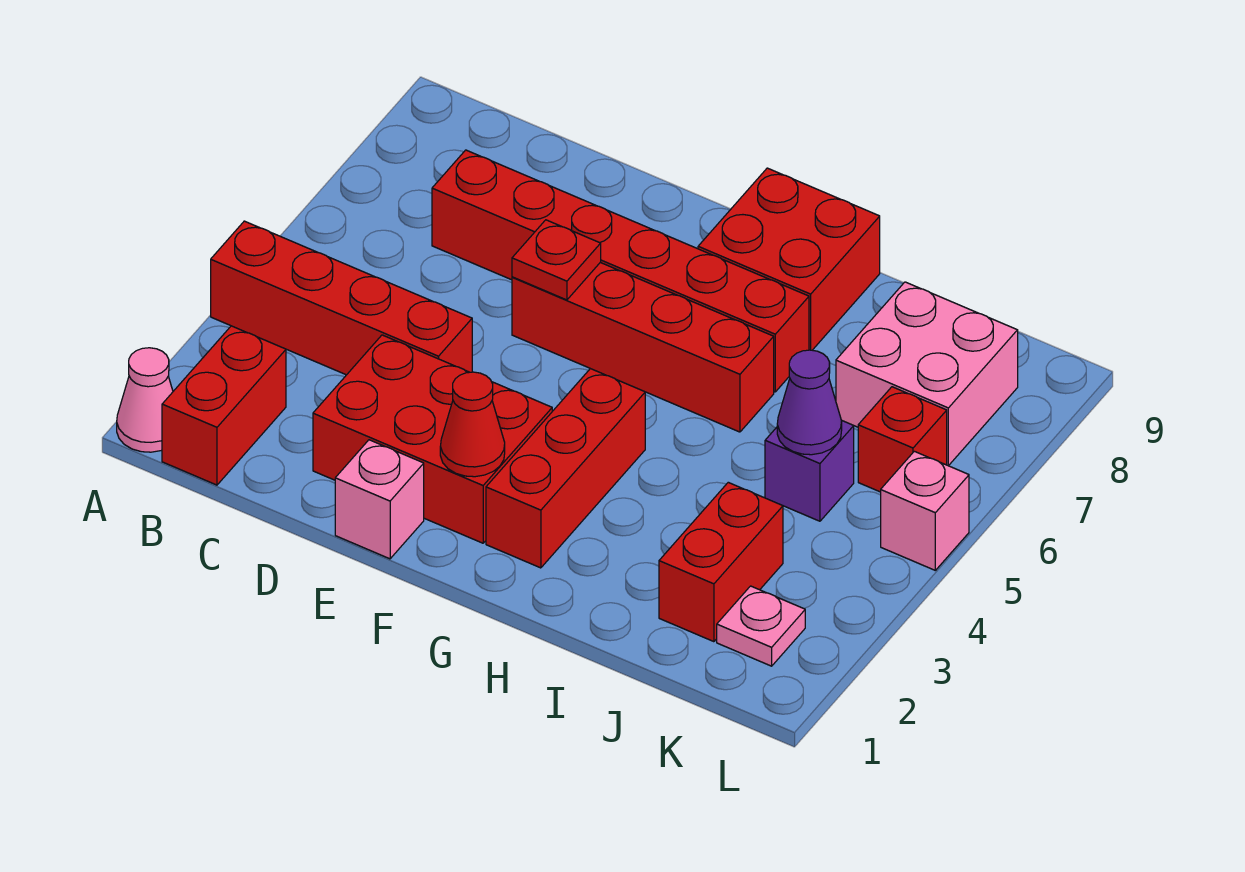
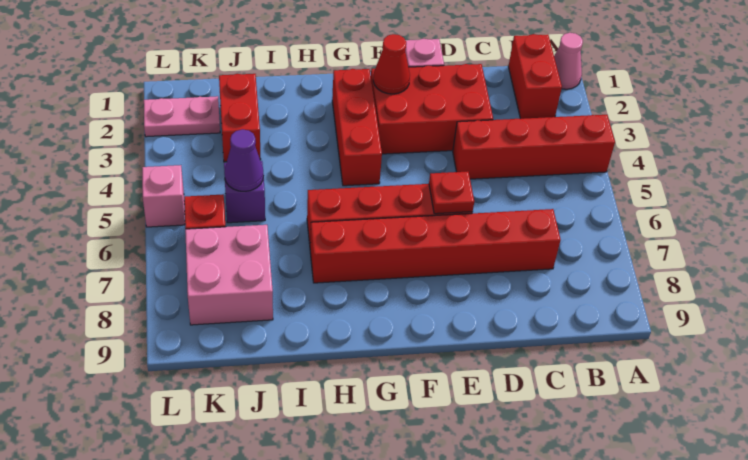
red brick G8:H9 level 1 -> none
pink plate K2 level 1 -> pink plate K2:L2 level 1

